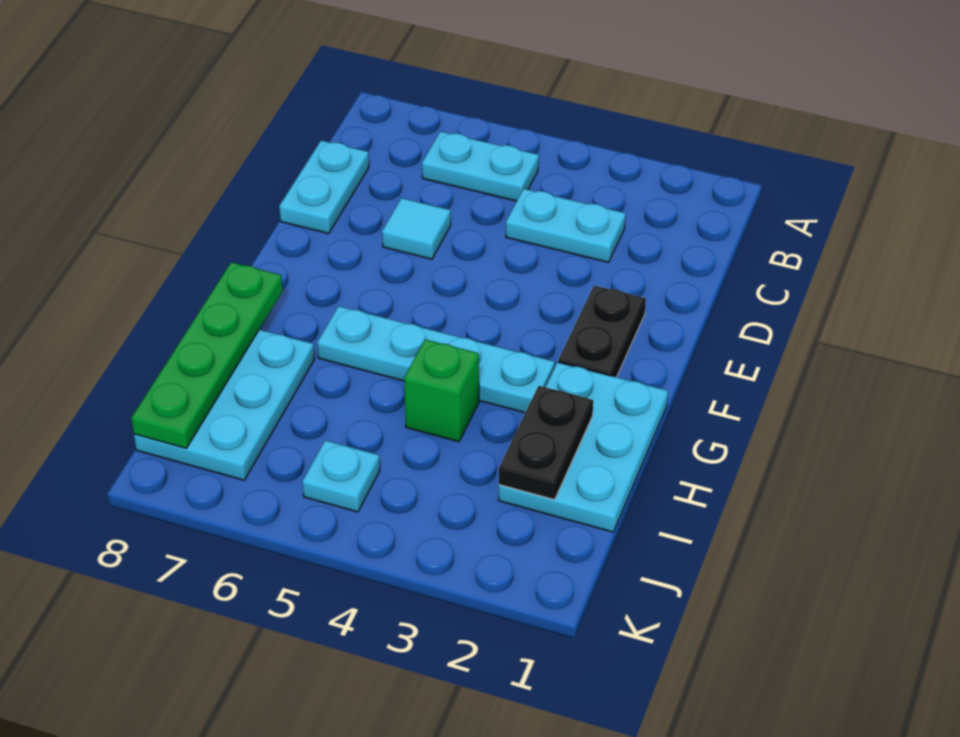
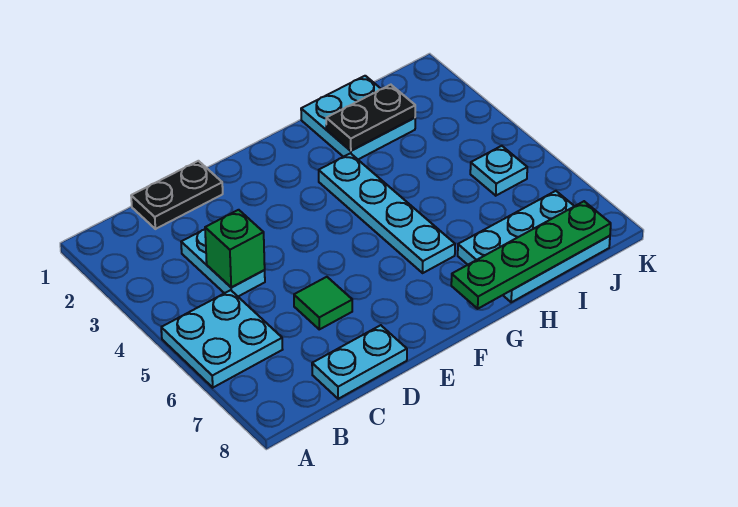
cyan plate B5:B6 level 1 -> cyan plate A5:B6 level 1
cyan tile D6 level 1 -> green tile D6 level 1
black plate E2:F2 level 1 -> black plate C1:D1 level 1
cyan plate G1:I2 level 1 -> cyan plate H1:I2 level 1
green brick H4 level 1 -> green brick C4 level 2

